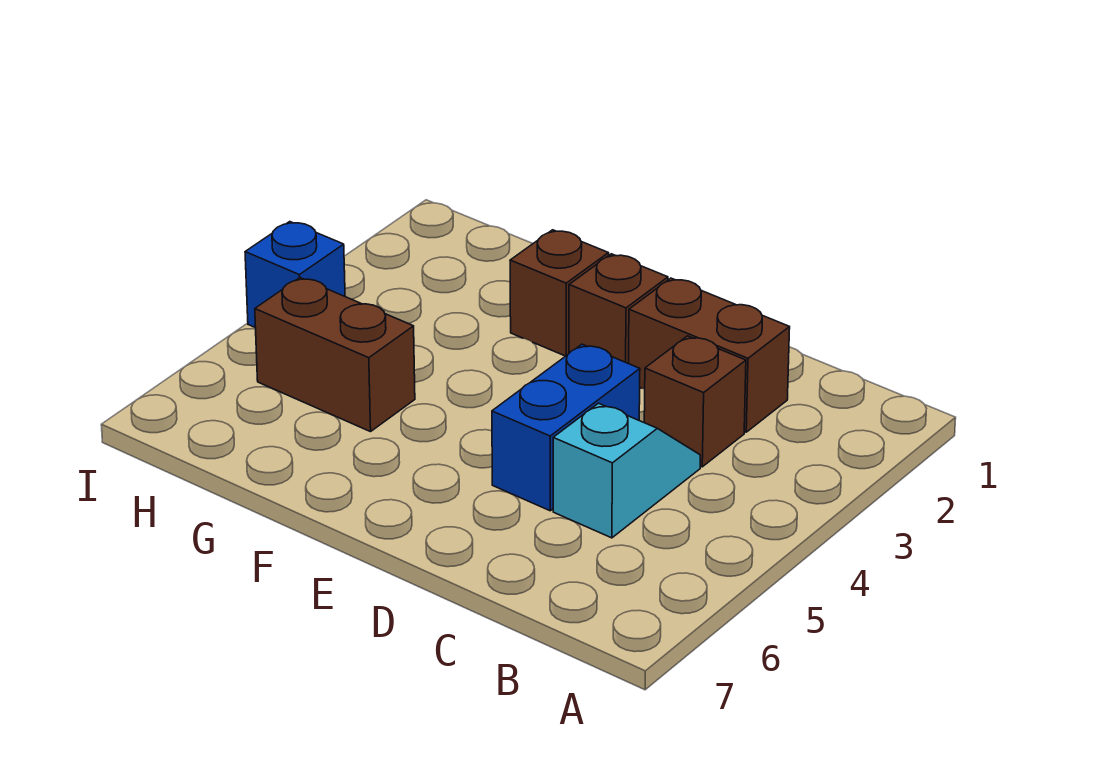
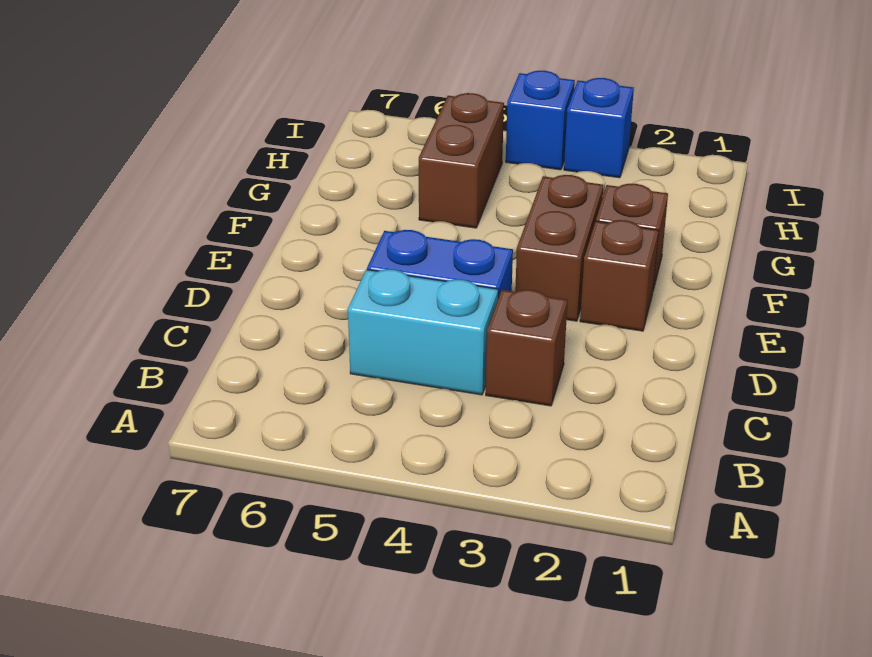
brown brick C2:D2 level 1 -> brown brick E3:F3 level 1
cyan slope C4:C5 level 1 top 5 -> cyan brick C4:C5 level 1
none -> blue brick I3 level 1

